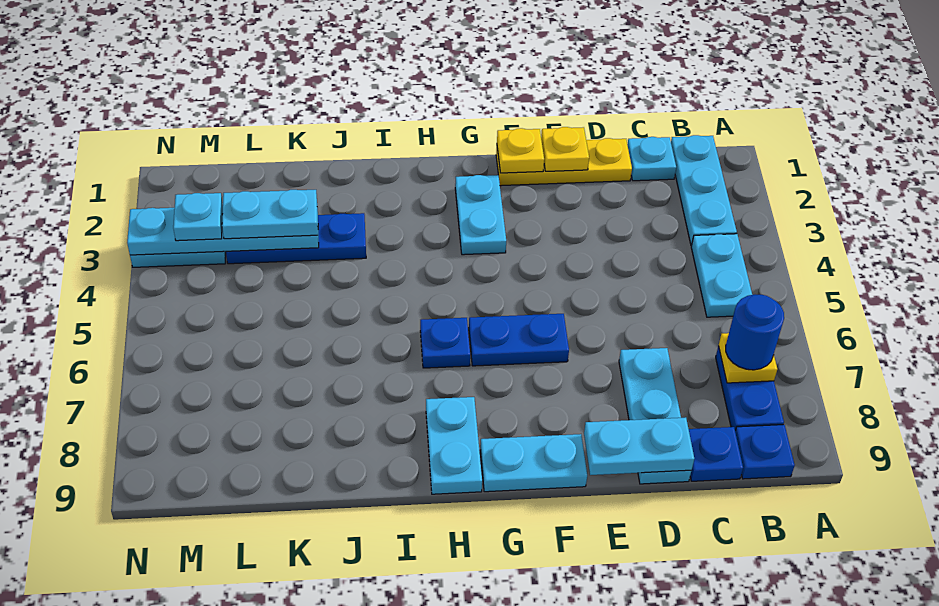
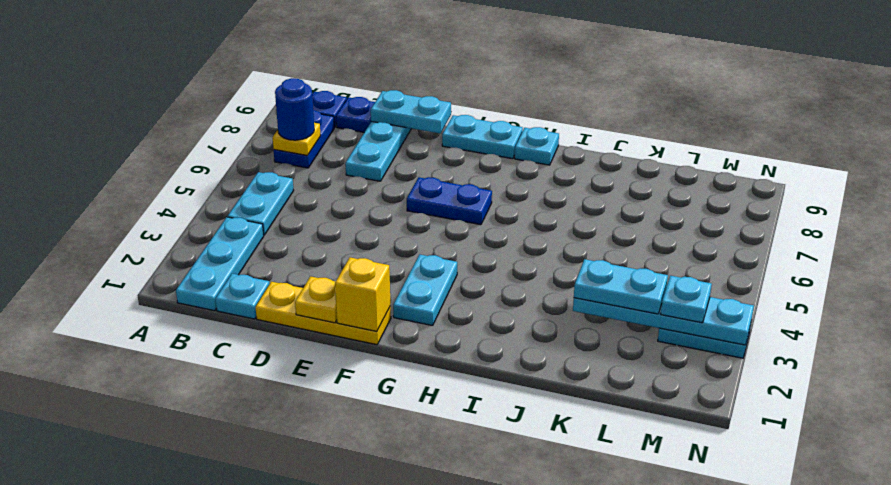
yellow plate F1 level 2 -> yellow brick F1 level 2
blue plate H6 level 1 -> none
cyan plate H8:H9 level 1 -> cyan plate H9 level 1
blue plate J3:L3 level 1 -> none

